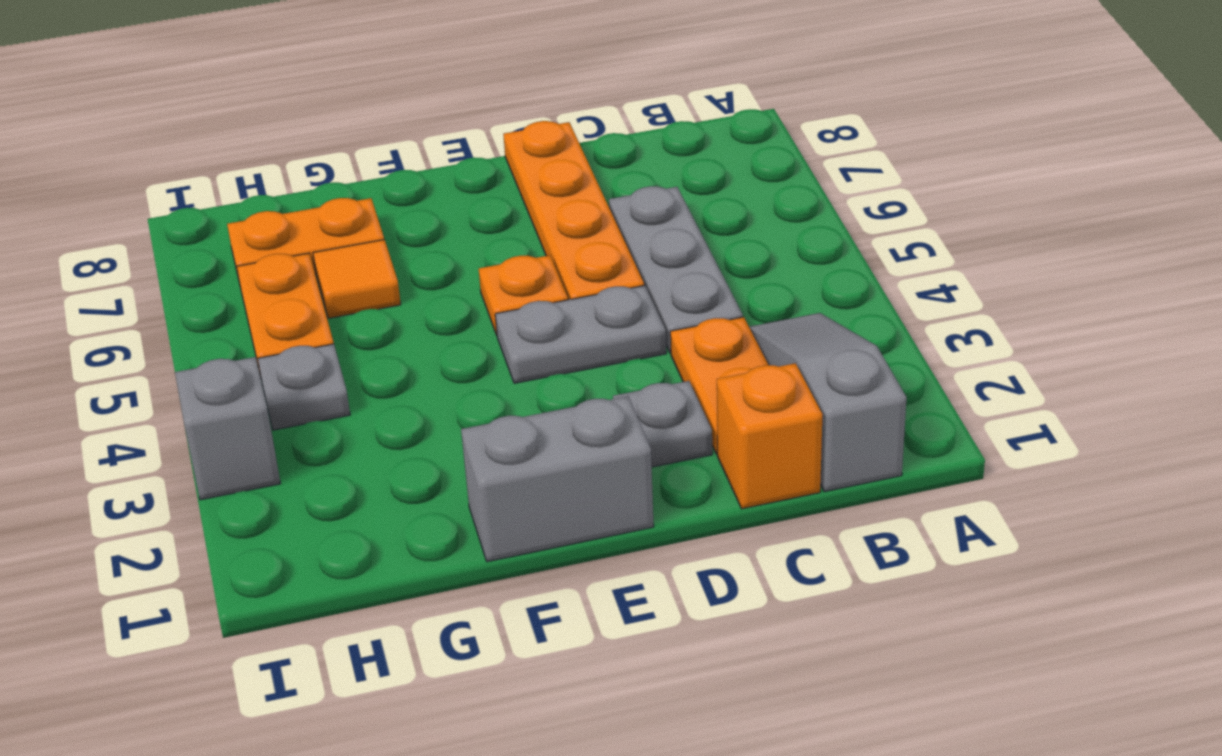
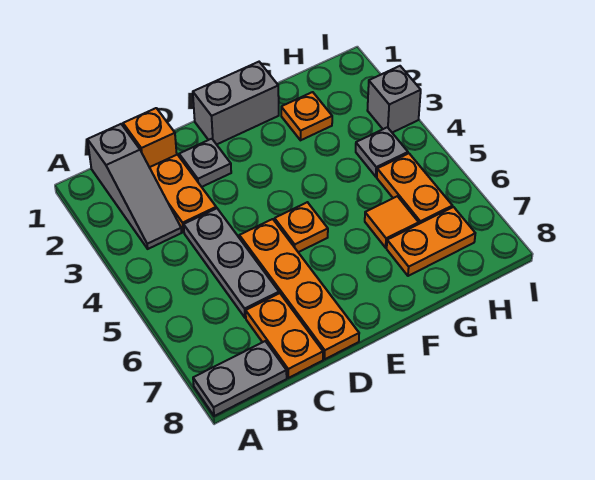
none -> orange plate C7:C8 level 1
grey plate D4:E4 level 1 -> grey plate A8:B8 level 1
none -> orange plate G2 level 1

